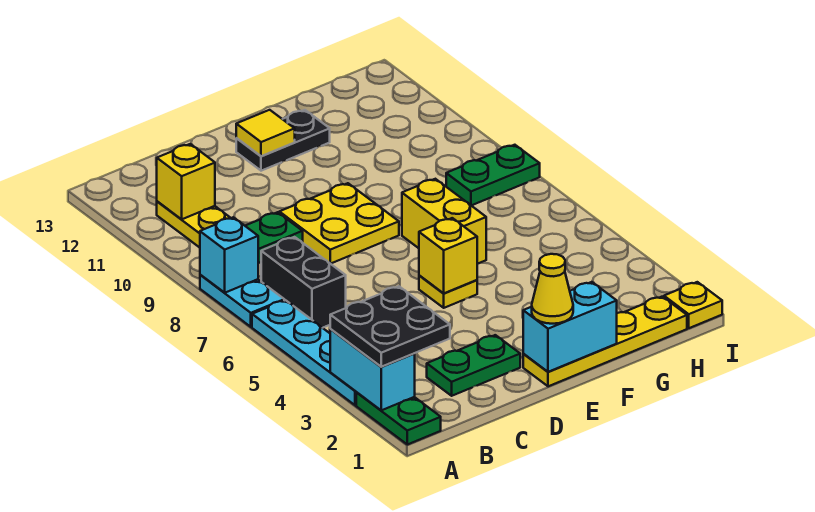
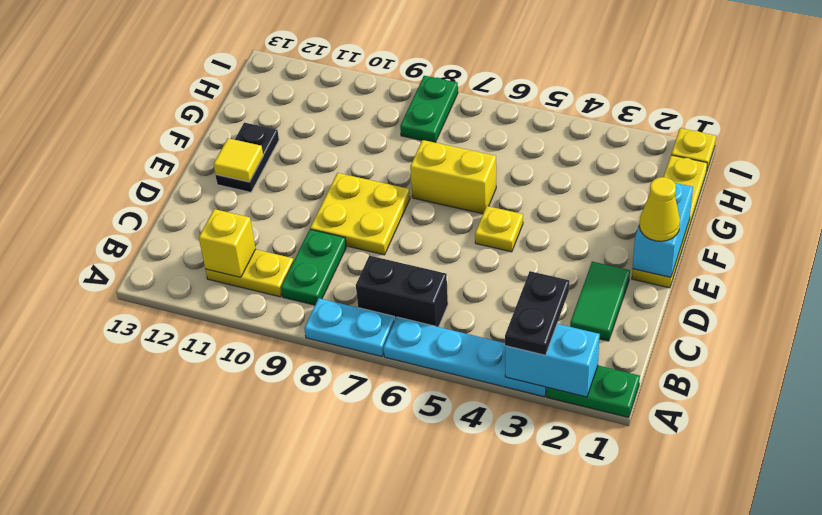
black plate A2:B3 level 3 -> black plate A3:B3 level 3
cyan brick A8 level 2 -> none
green plate C2:D2 level 1 -> green tile C2:D2 level 1
yellow brick E5 level 2 -> none

